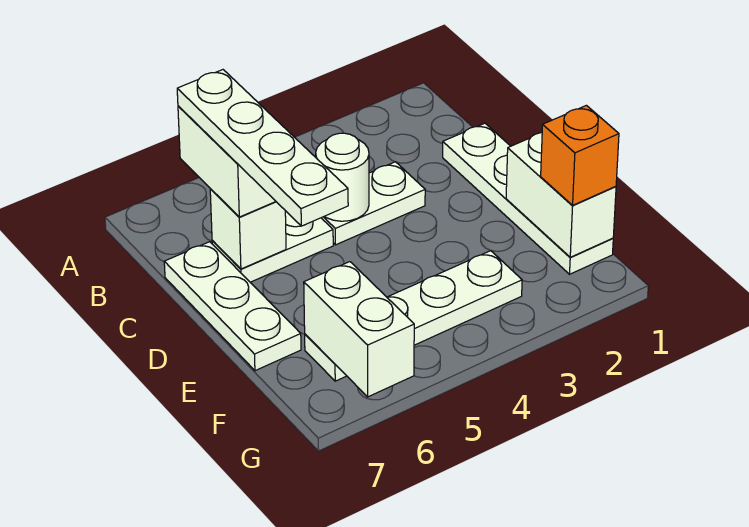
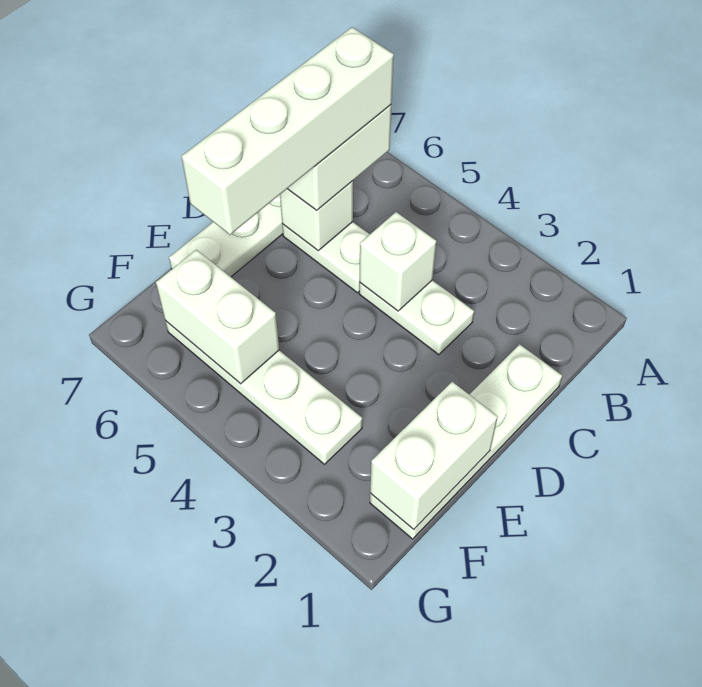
white plate B6:E6 level 4 -> white brick B6:E6 level 4
white round brick C4 level 2 -> white brick C4 level 2
orange brick F1 level 3 -> none
white brick F6:G6 level 2 -> white brick F5:F6 level 2

